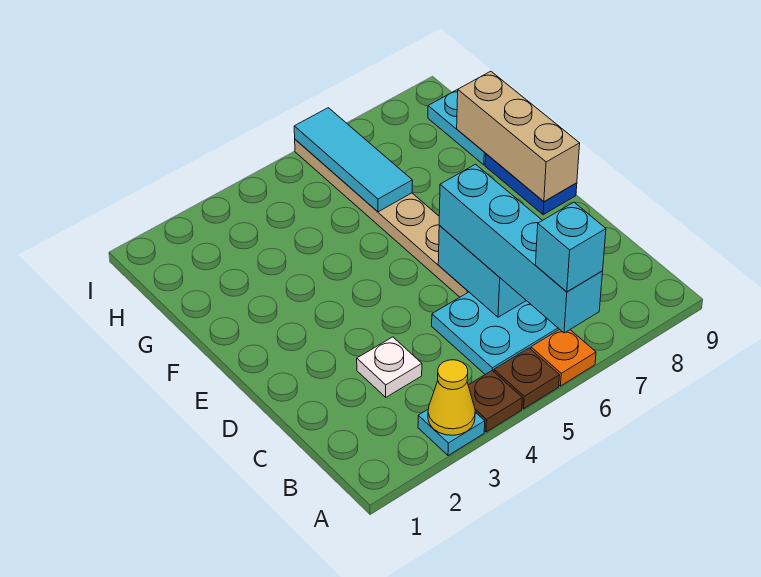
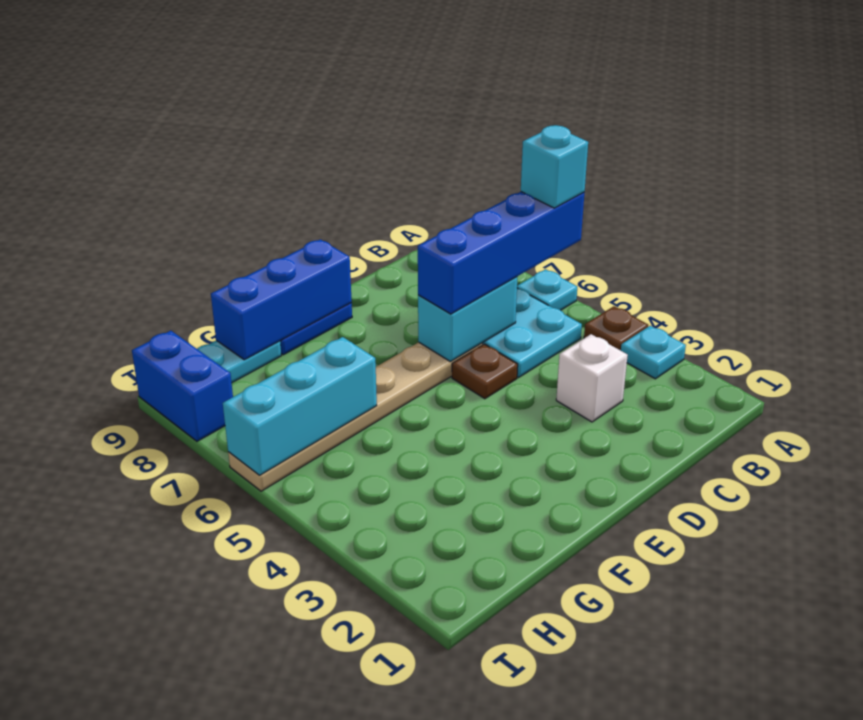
yellow cone A3 level 2 -> none
brown plate A5 level 1 -> brown plate D5 level 1
orange plate A6 level 1 -> cyan plate A6 level 1
cyan brick A6:D6 level 3 -> blue brick A6:D6 level 3
white plate C3 level 1 -> white brick C3 level 1
tan brick E9:G9 level 2 -> blue brick E9:G9 level 2
cyan tile G6:I6 level 2 -> cyan brick G6:I6 level 2
none -> blue brick I8:I9 level 1

